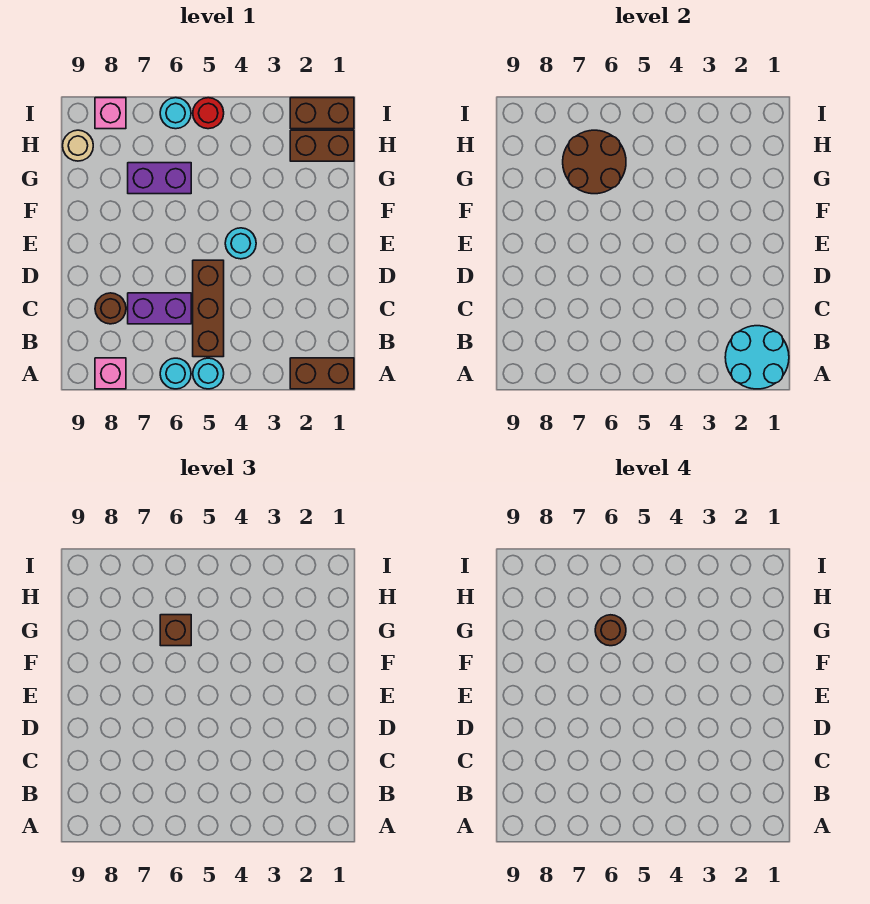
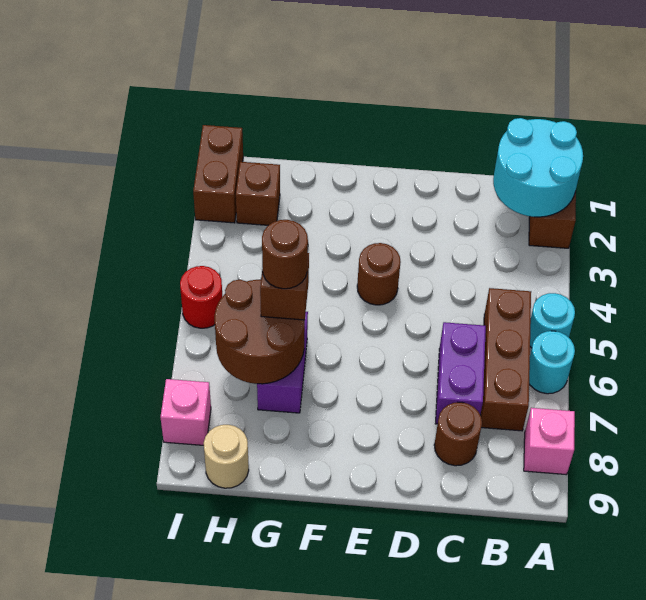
brown brick B5:D5 level 1 -> brown brick B5:B7 level 1
cyan round brick E4 level 1 -> brown round brick E4 level 1
brown brick H1:H2 level 1 -> brown brick H2 level 1
cyan round brick I6 level 1 -> none

